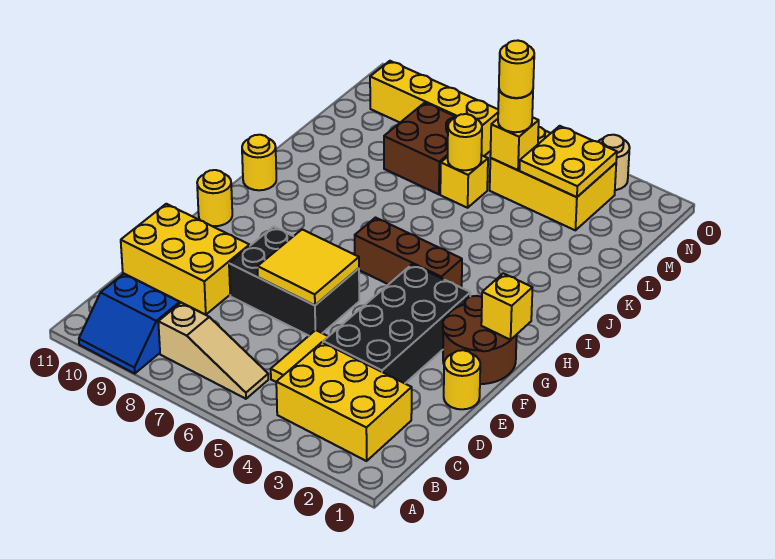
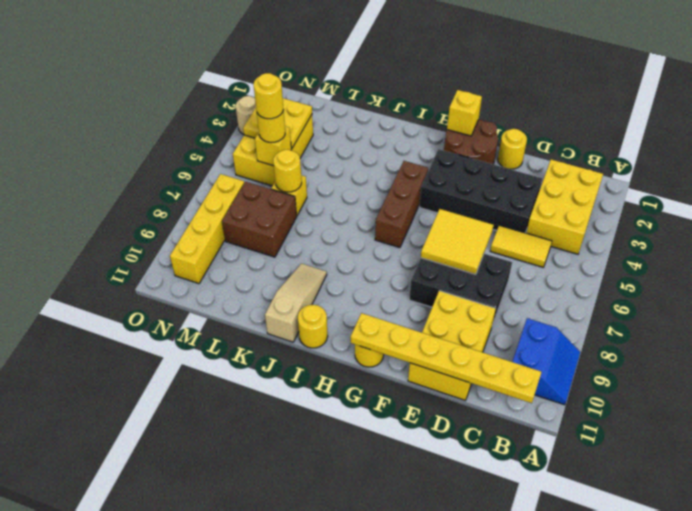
tan slope B6:B8 level 1 top 8 -> tan slope J9:J11 level 1 top 11
none -> yellow plate B11:G11 level 2
black brick E6:F8 level 1 -> black brick D7:F8 level 1

